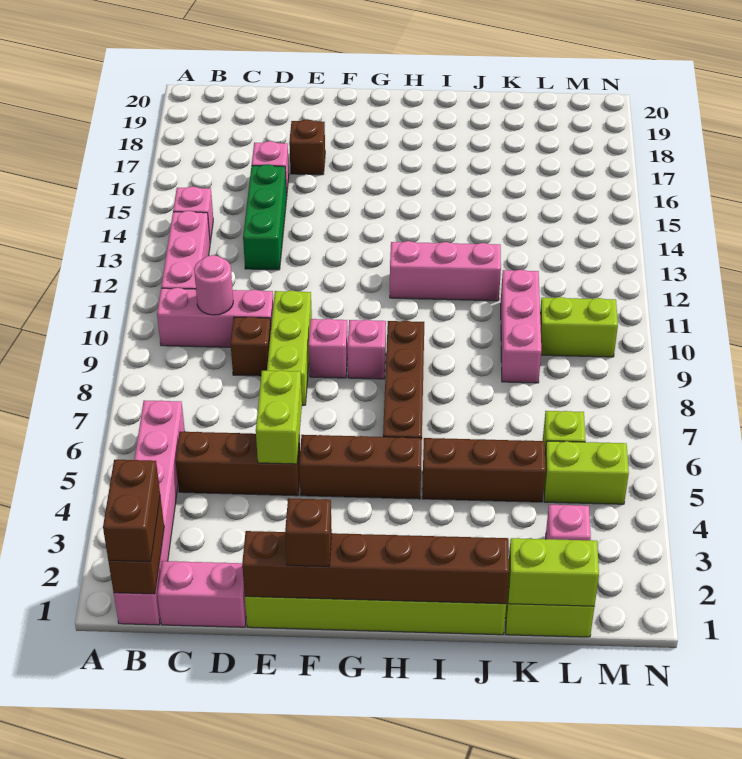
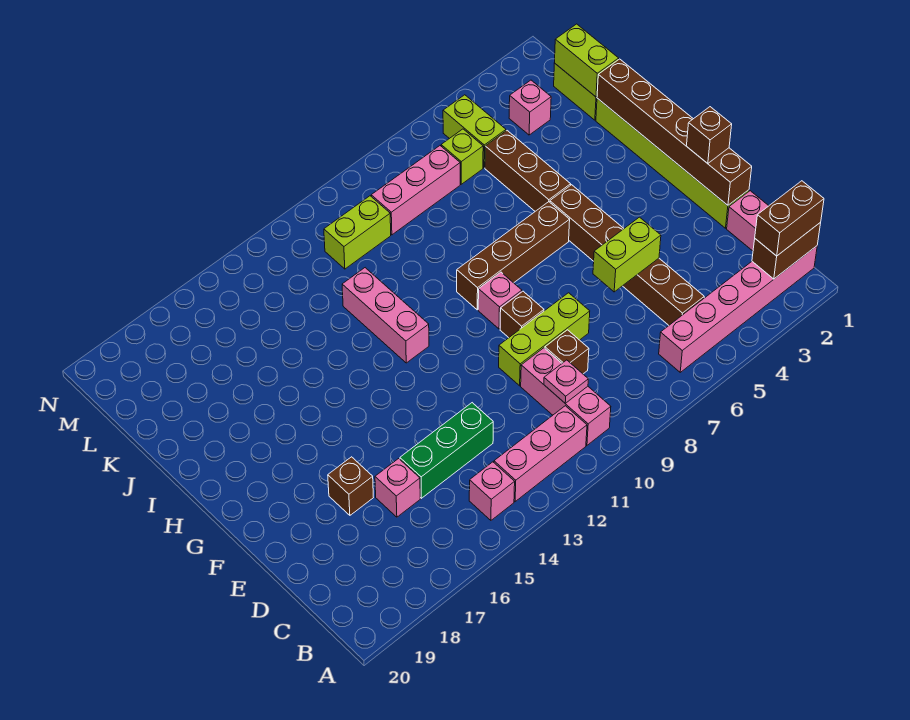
pink round brick C10 level 2 -> pink plate C10 level 2
pink brick F9 level 1 -> brown brick F9 level 1
pink brick K9:K11 level 1 -> pink brick L7:L9 level 1
lime brick L10:M10 level 1 -> lime brick L10:L11 level 1

